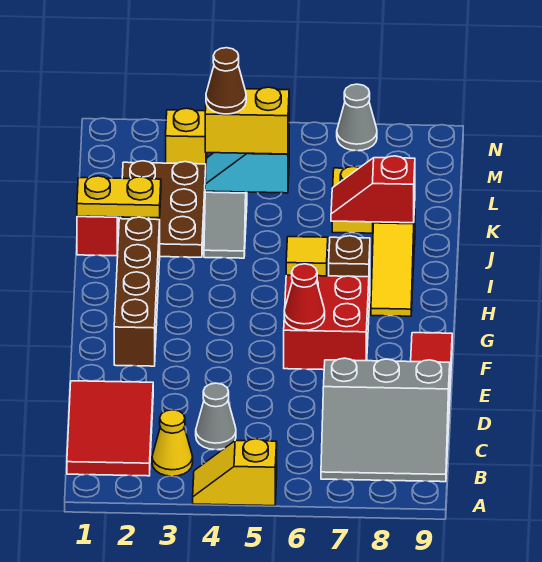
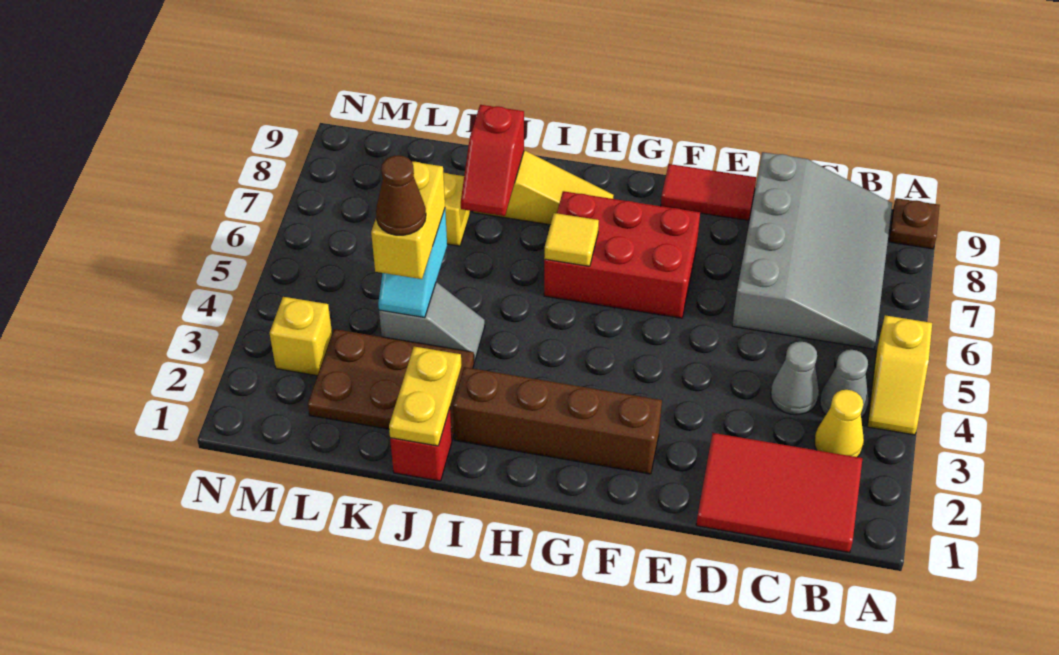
grey slope B7:D9 level 1 top D -> grey slope B6:D9 level 1 top D
red cone F6 level 2 -> none
brown plate H7 level 2 -> brown plate A9 level 1
grey cone N7 level 1 -> grey cone B4 level 1

